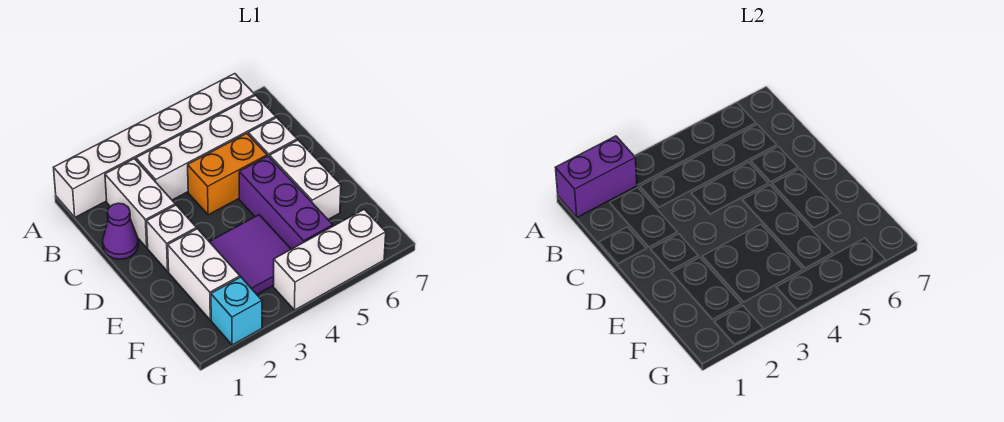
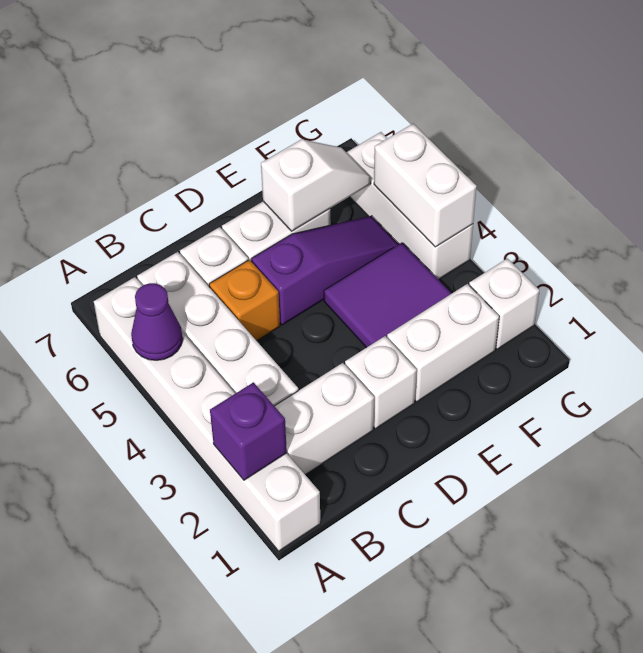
purple brick A1:A2 level 2 -> purple brick A2 level 2
purple cone C1 level 1 -> purple cone A5 level 2
orange brick C4:C5 level 1 -> orange brick C5 level 1
purple brick D5:F5 level 1 -> purple slope D5:F5 level 1 top D
none -> white slope E6:F6 level 2 top E
cyan brick G2 level 1 -> white brick G2 level 1
none -> white brick G4:G5 level 2

